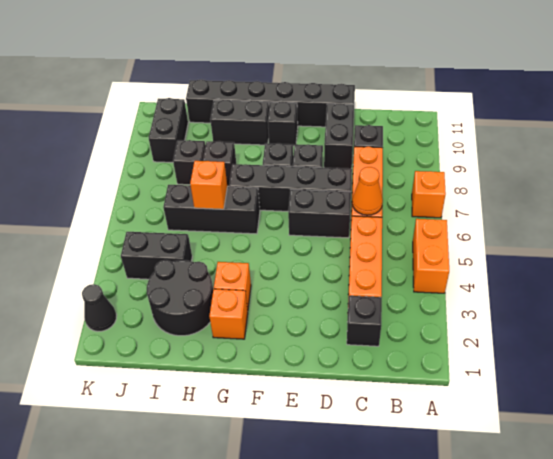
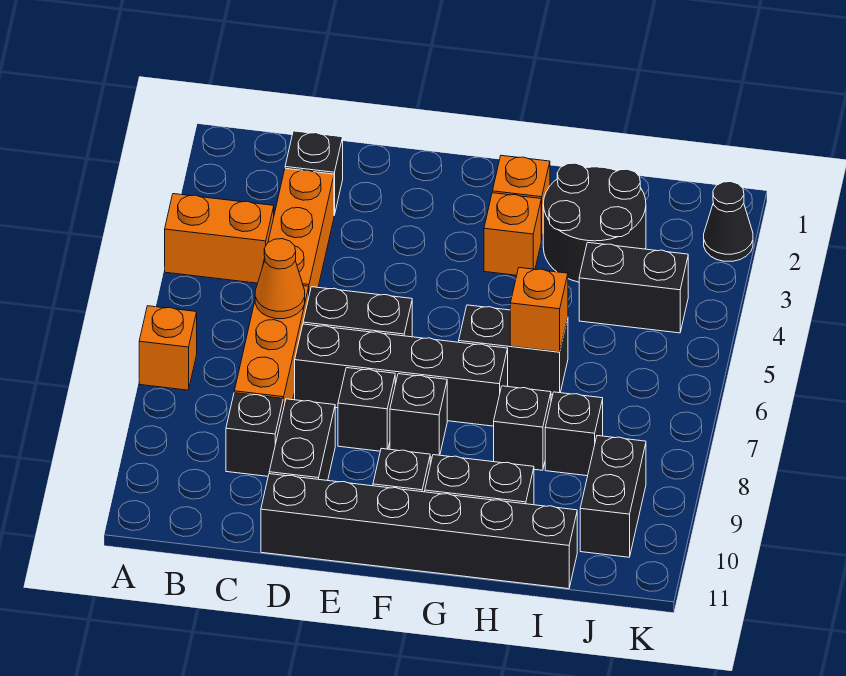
orange brick A4:A5 level 1 -> orange brick A4:B4 level 1
black brick G6:I6 level 1 -> black brick G6:H6 level 1

